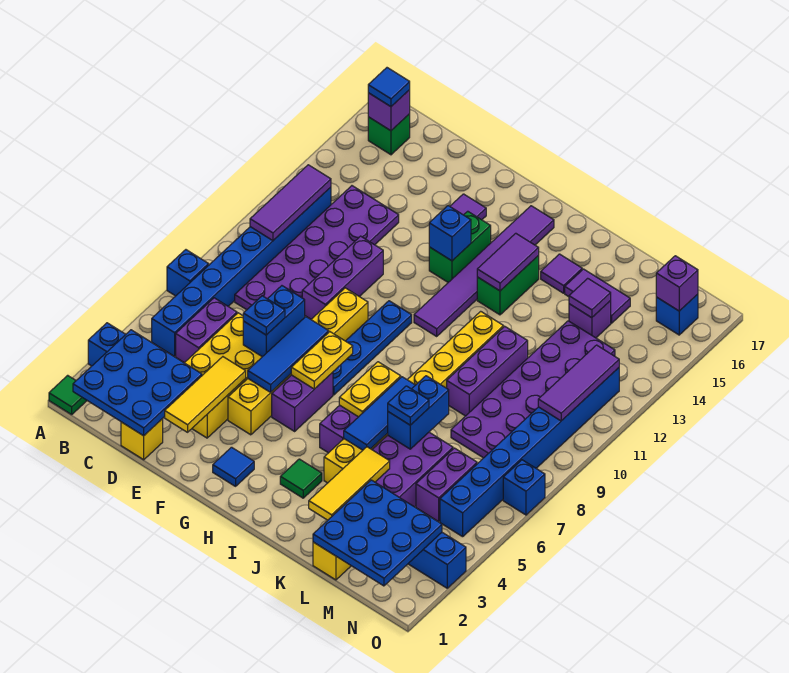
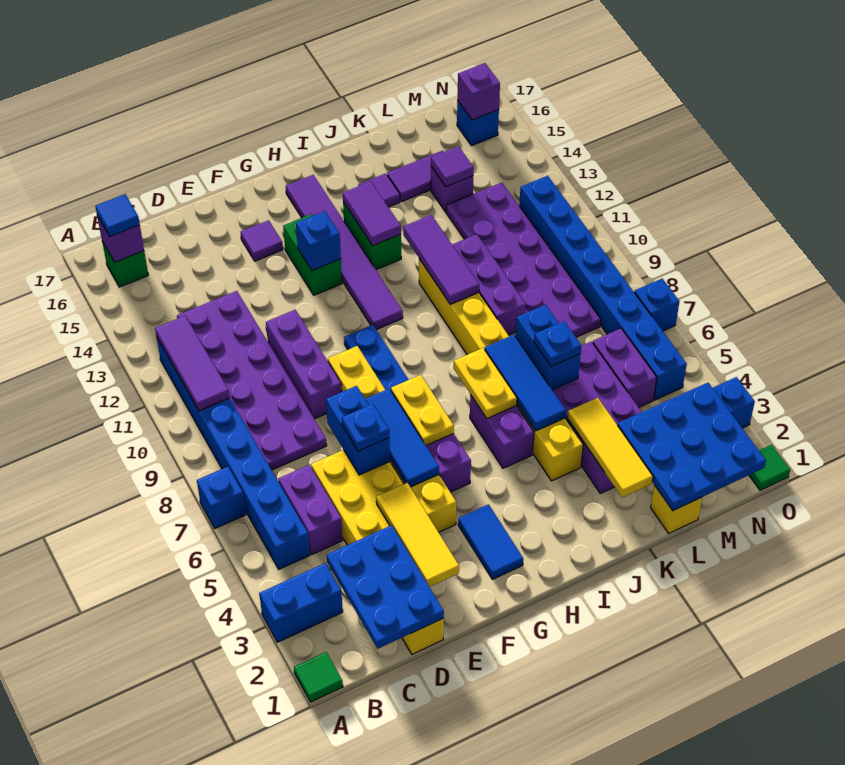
blue plate B1:D3 level 2 -> blue plate C1:D3 level 2
blue tile G2 level 1 -> blue tile G2:G3 level 1
green tile I3 level 1 -> green tile O1 level 1
purple tile N10:N12 level 2 -> purple tile J10:J12 level 2

